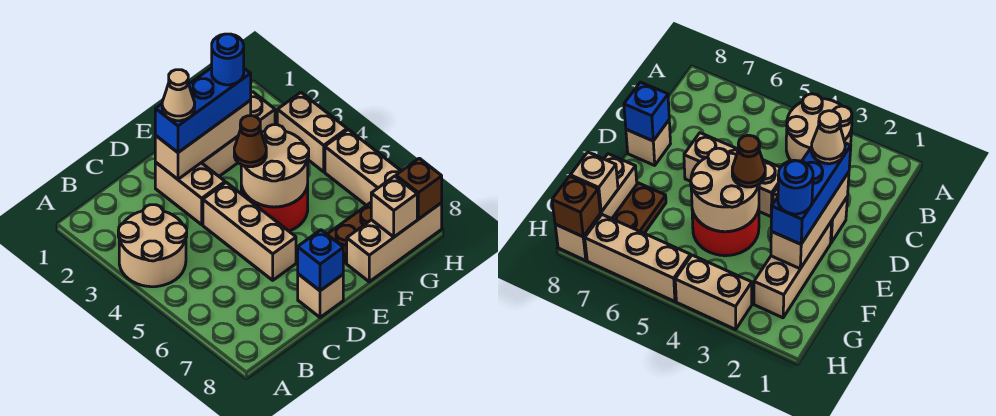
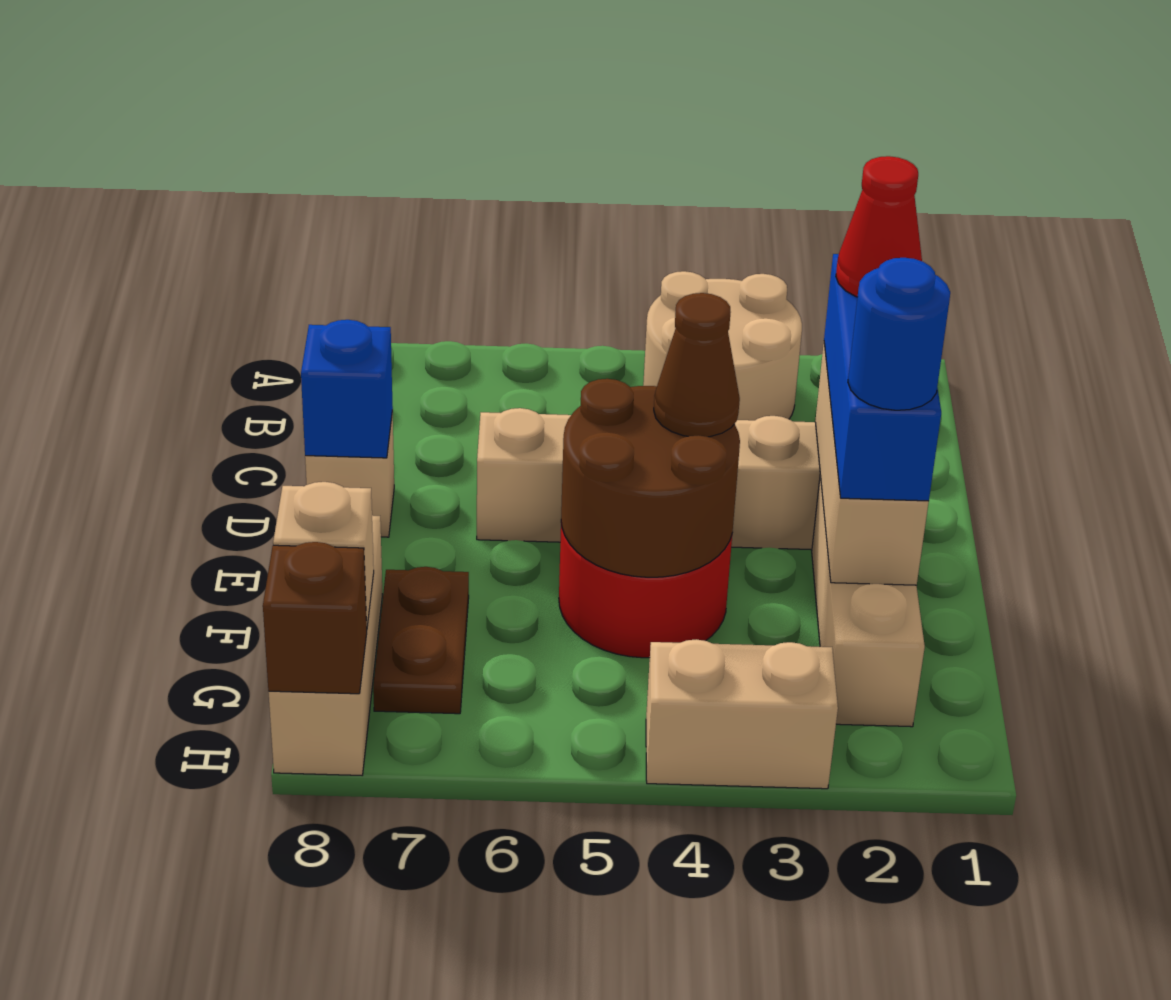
tan cone D2 level 4 -> red cone D2 level 4
tan round brick E4:F5 level 2 -> brown round brick E4:F5 level 2
tan brick H5:H7 level 1 -> none

